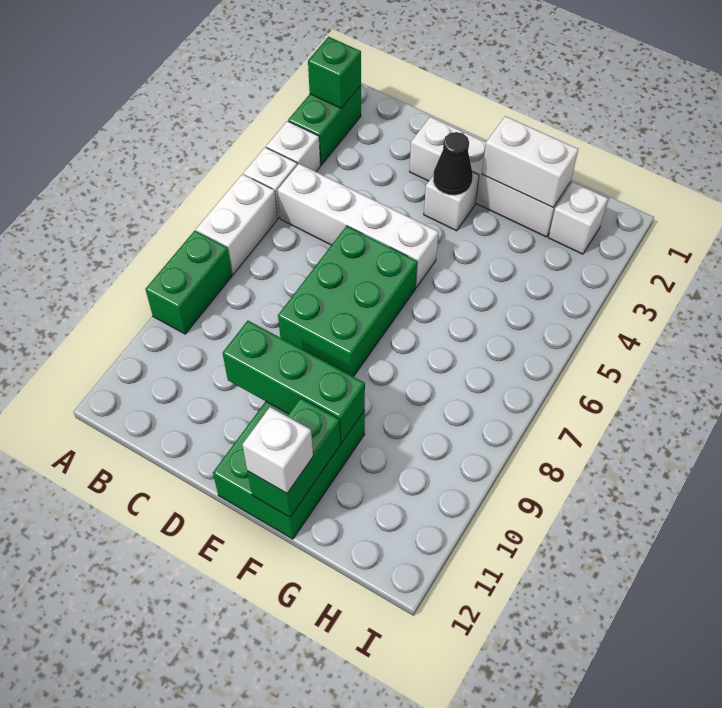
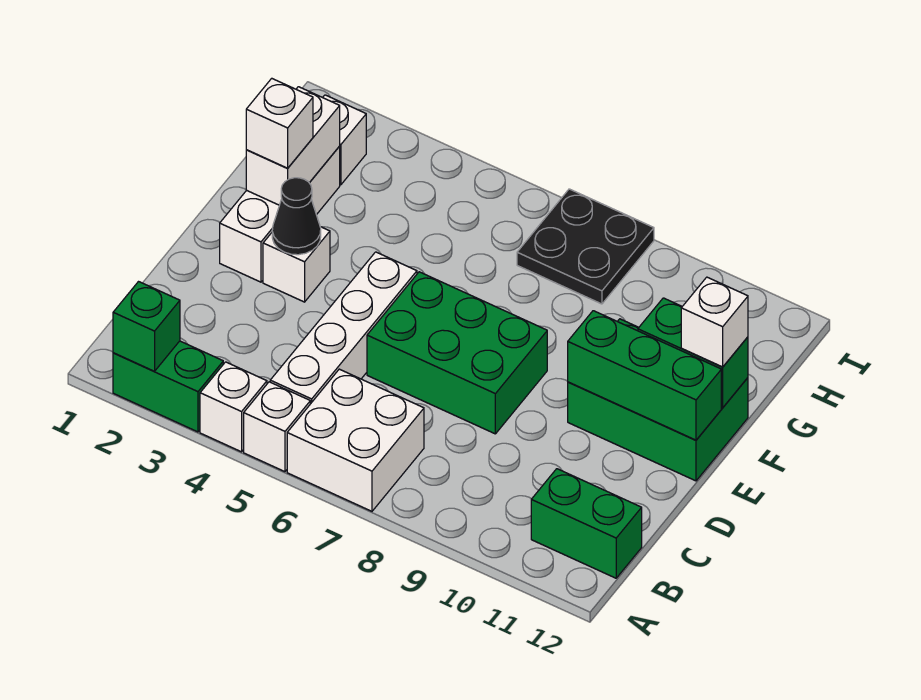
white brick A6:A7 level 1 -> white brick A6:B7 level 1
green brick A8:A9 level 1 -> green brick B11:B12 level 1
white brick D2 level 1 -> white brick F2 level 3
green brick D10:F10 level 2 -> green brick E10:E12 level 2
none -> black plate H7:I8 level 1

